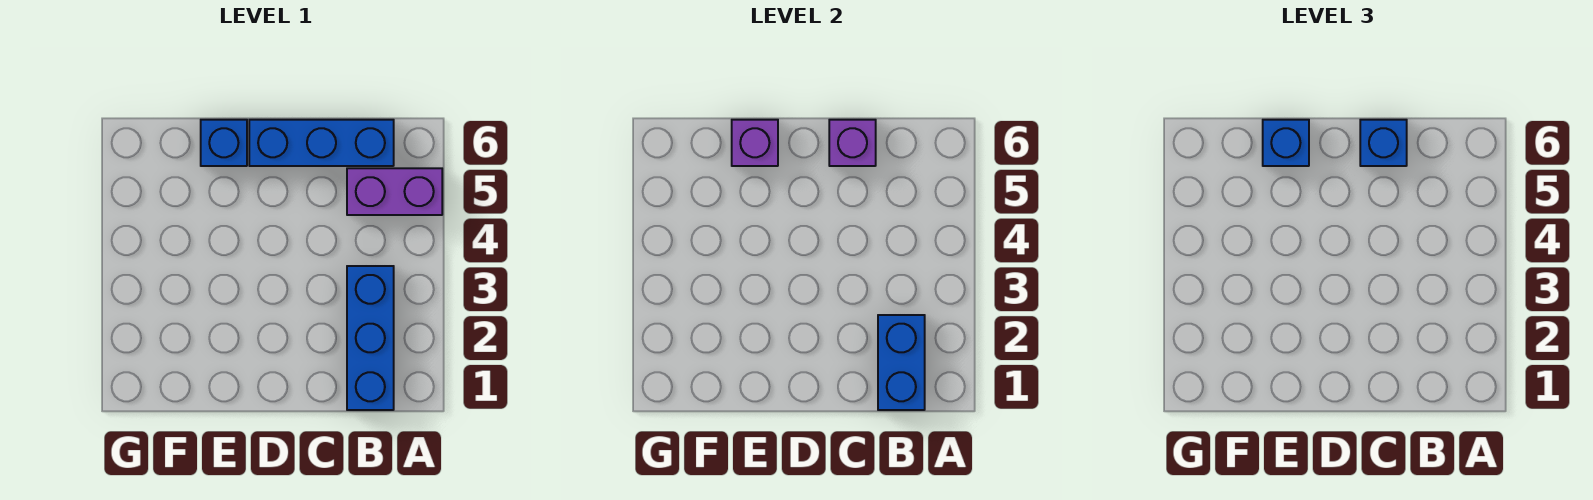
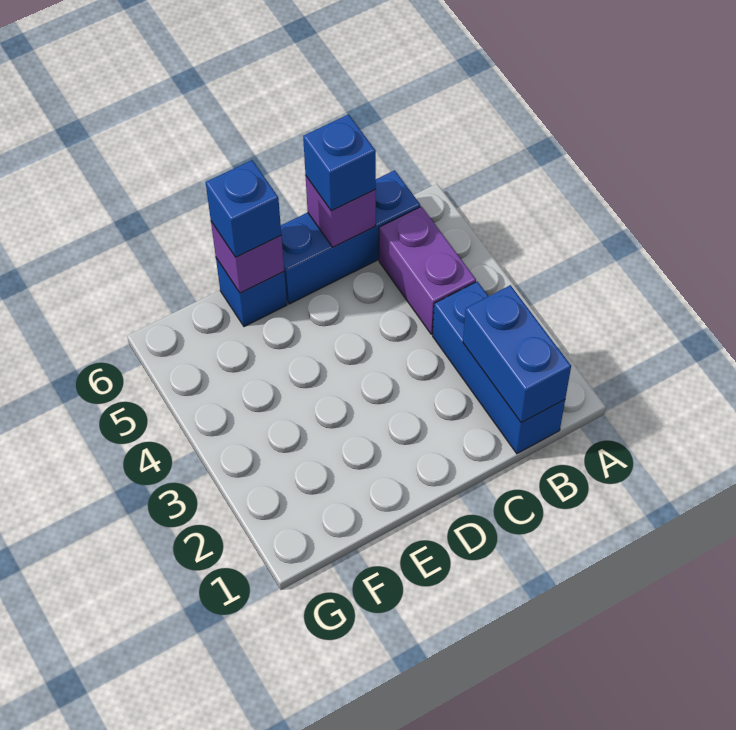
purple brick A5:B5 level 1 -> purple brick B4:B5 level 1

